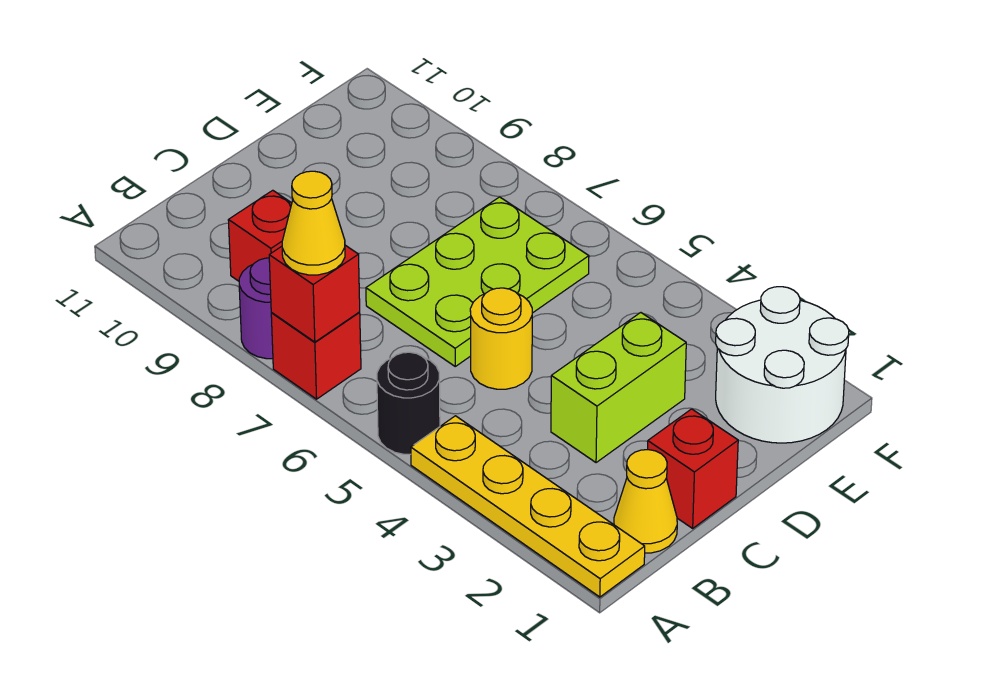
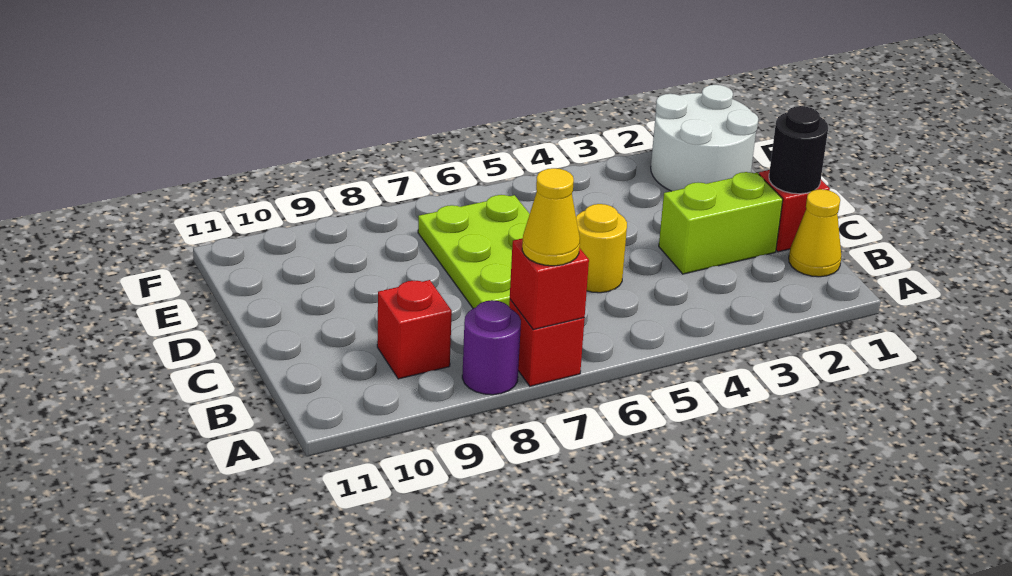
yellow plate A1:A4 level 1 -> none
black round brick A5 level 1 -> black round brick C1 level 2
lime brick C3:D3 level 1 -> lime brick C2:C3 level 1

